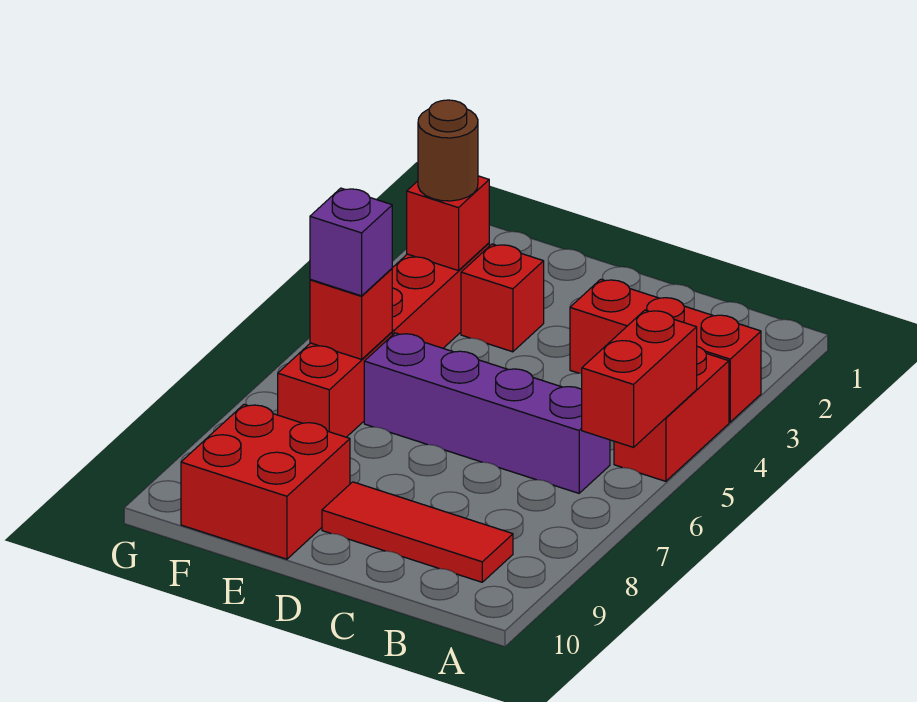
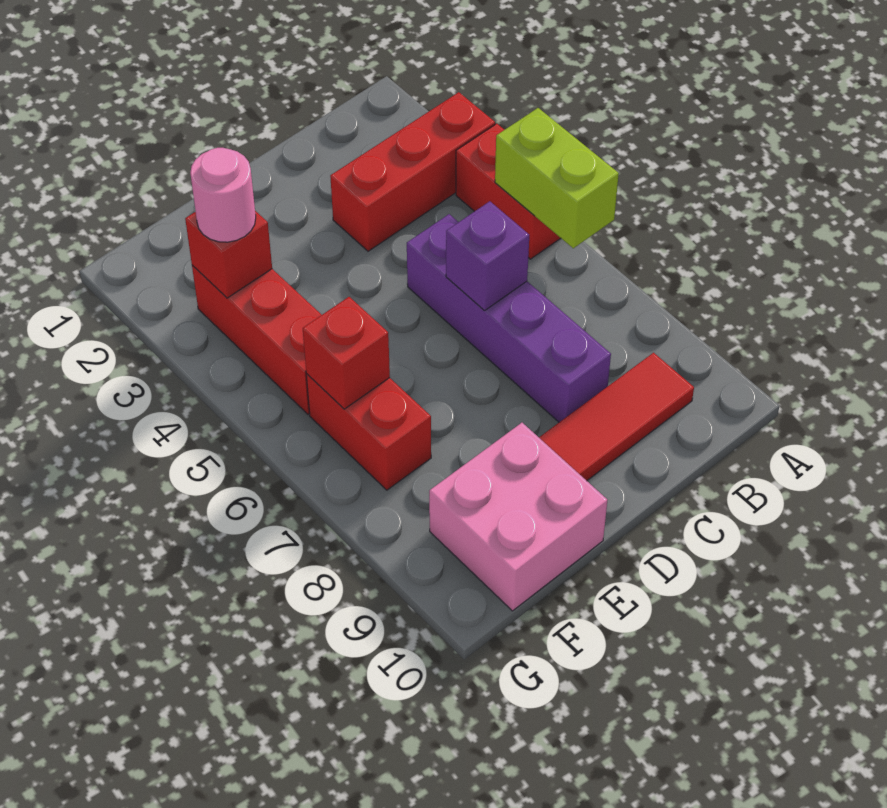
red brick A5:A6 level 2 -> lime brick A5:A6 level 2
purple brick B6:E6 level 1 -> purple brick C5:C8 level 1
red brick E3 level 1 -> none
red brick E9:F10 level 1 -> pink brick E9:F10 level 1
brown round brick F3 level 3 -> pink round brick F3 level 3
purple brick F6 level 3 -> purple brick C6 level 2

